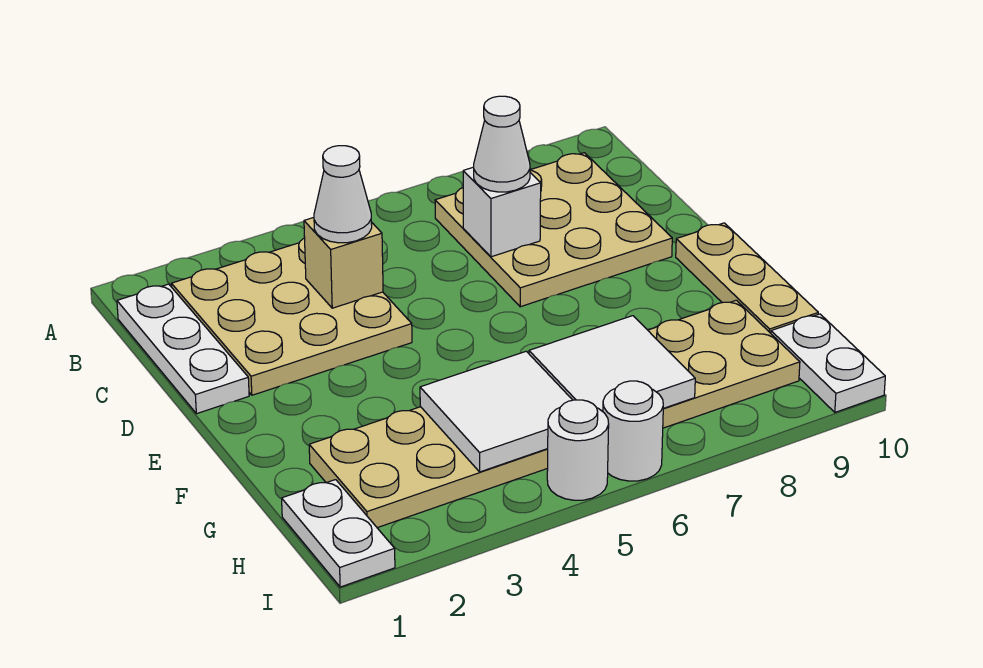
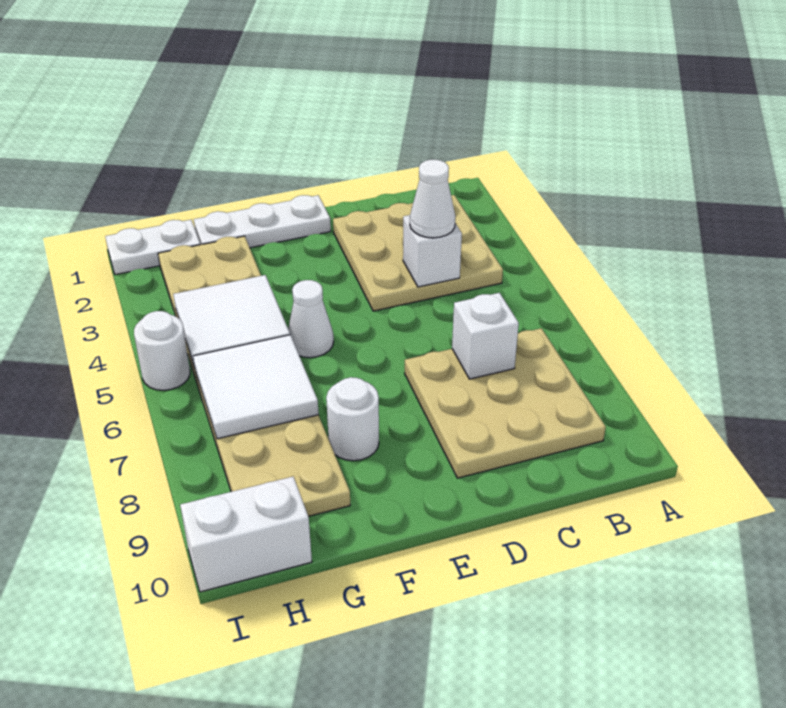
white plate B1:D1 level 1 -> white plate E1:G1 level 1
tan brick C4 level 2 -> white brick C4 level 2
white cone C7 level 3 -> white cone F5 level 1
tan plate E10:G10 level 1 -> none
white plate H10:I10 level 1 -> white brick H10:I10 level 1
white round brick I6 level 1 -> white round brick F8 level 1

